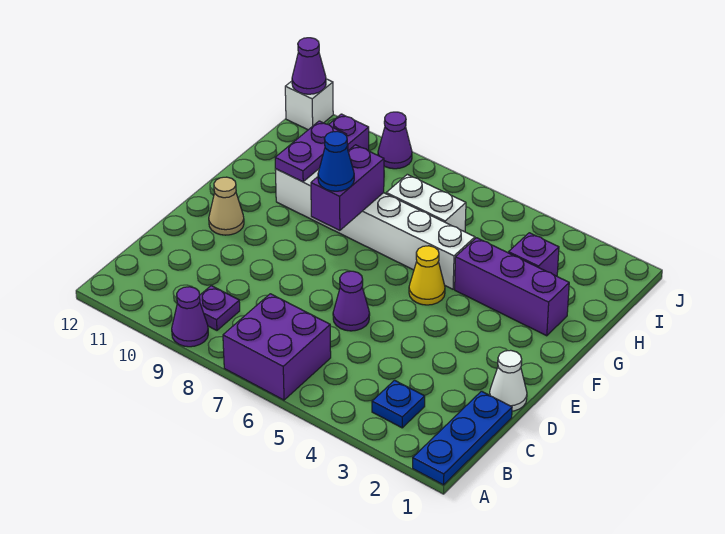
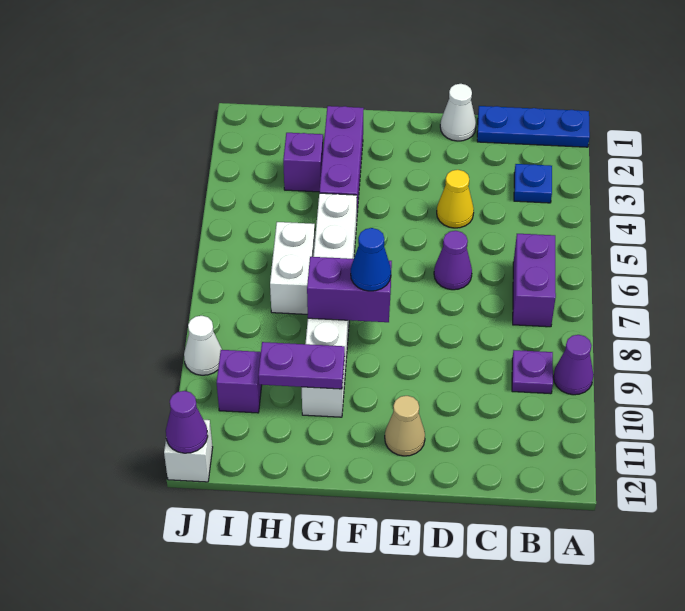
purple brick A6:B7 level 1 -> purple brick B6:B7 level 1
yellow cone F5 level 1 -> yellow cone D4 level 1
purple cone J9 level 1 -> white cone J9 level 1

